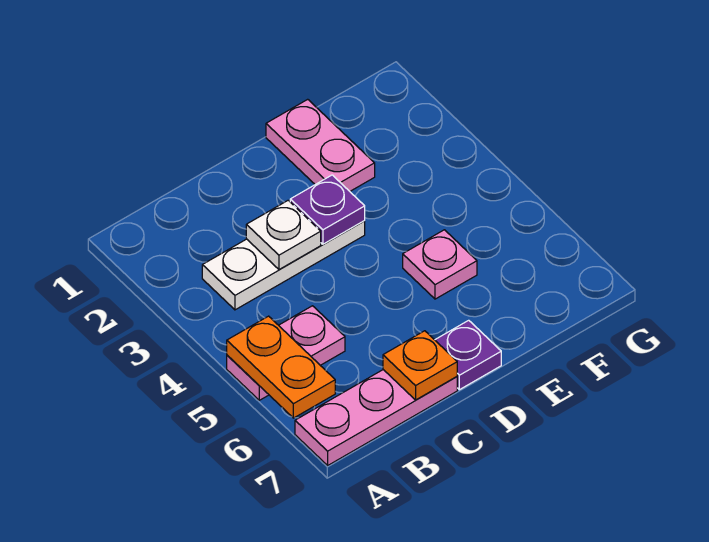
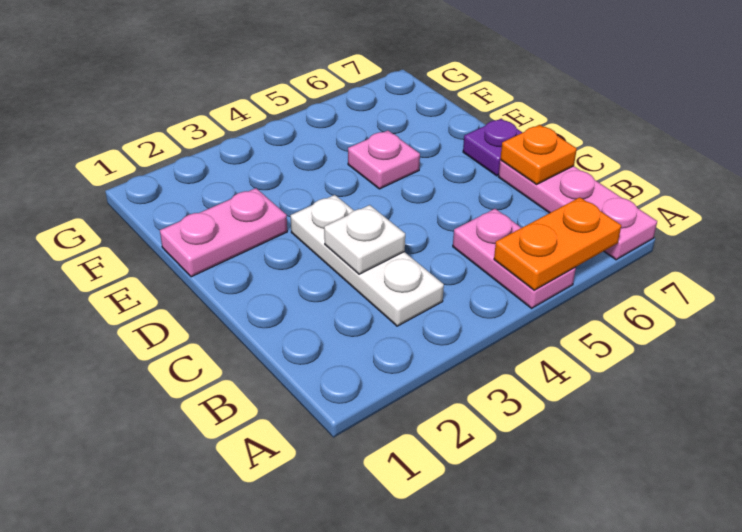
purple plate D3 level 2 -> none

